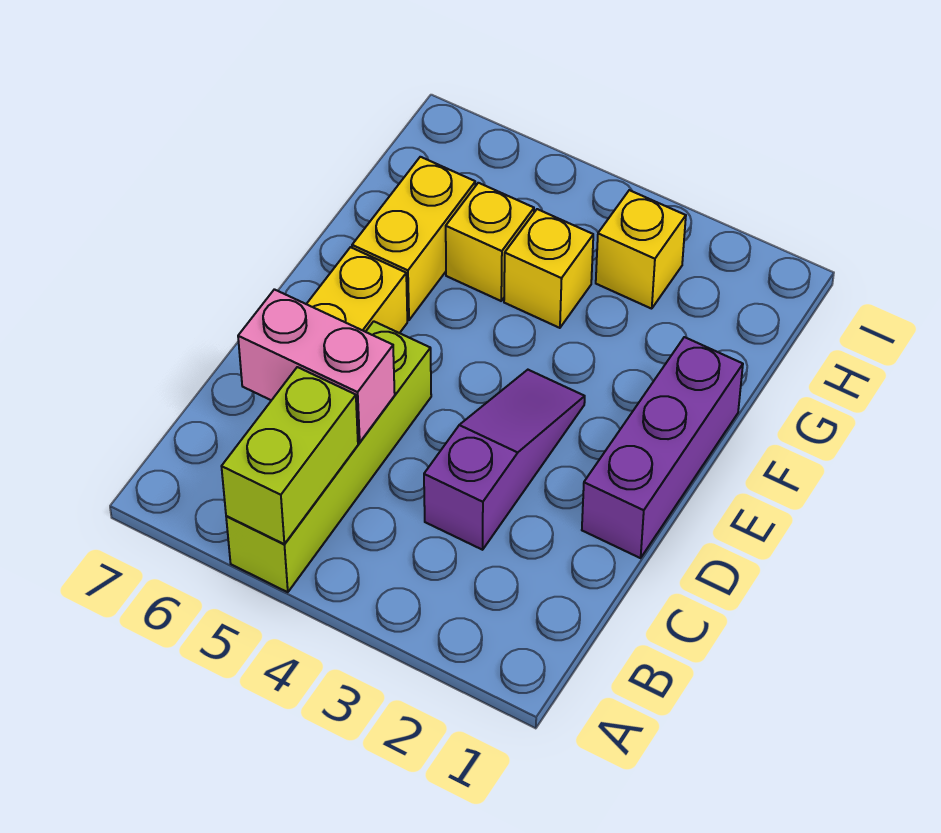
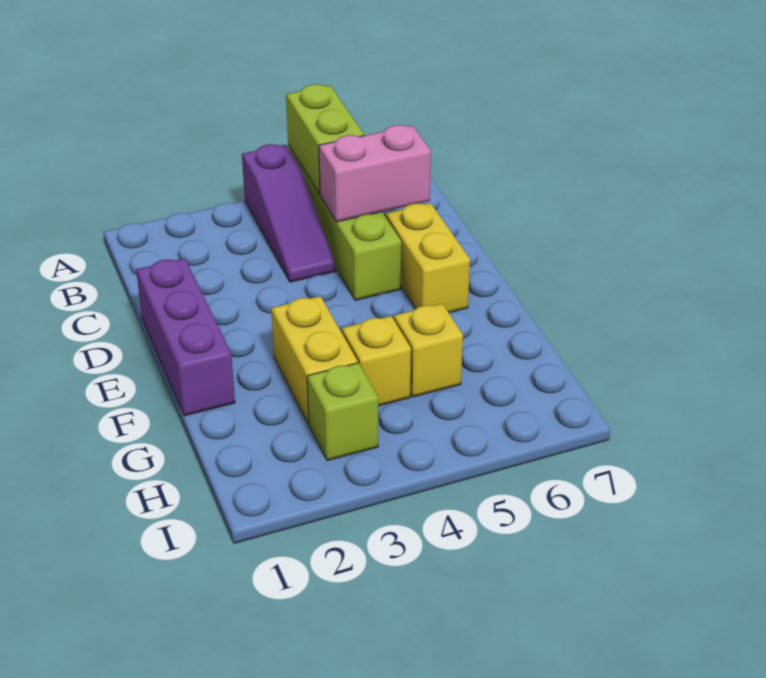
purple slope C3:E3 level 1 top C -> purple slope A4:C4 level 1 top A
yellow brick F6:G6 level 1 -> yellow brick F3:G3 level 1
yellow brick H3 level 1 -> lime brick H3 level 1

